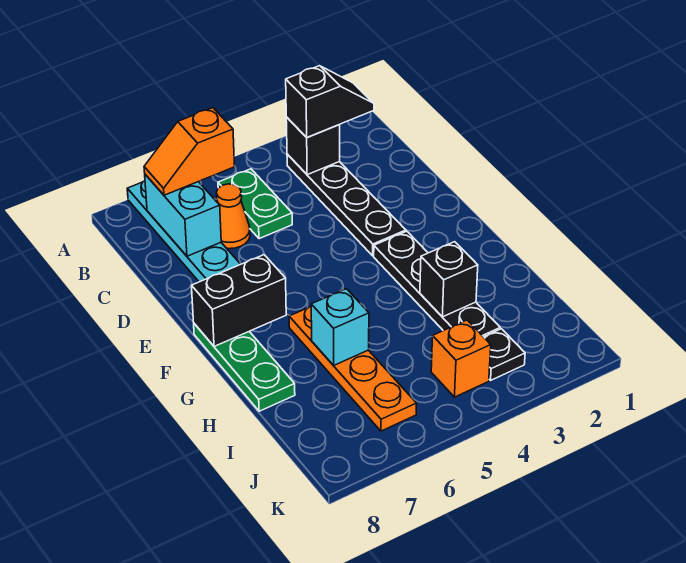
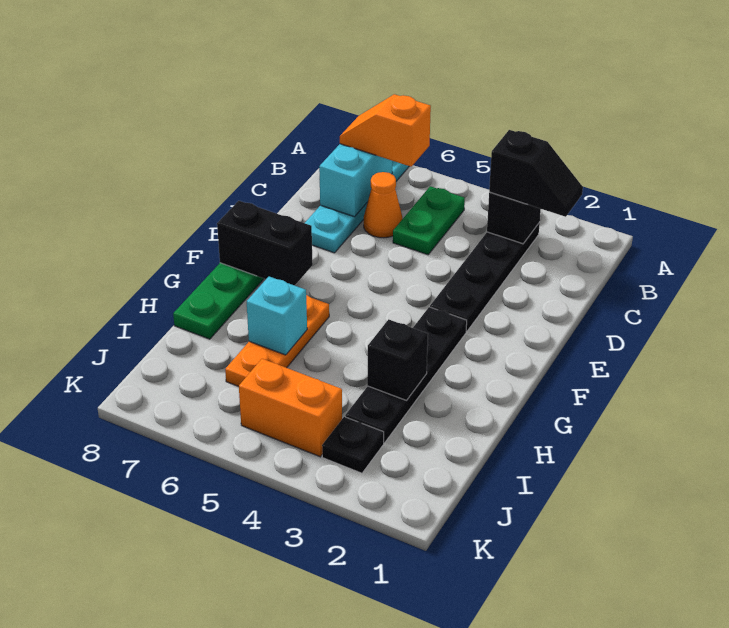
orange plate G6:J6 level 1 -> orange plate G6:I6 level 1
orange brick J4 level 1 -> orange brick J4:J5 level 1

